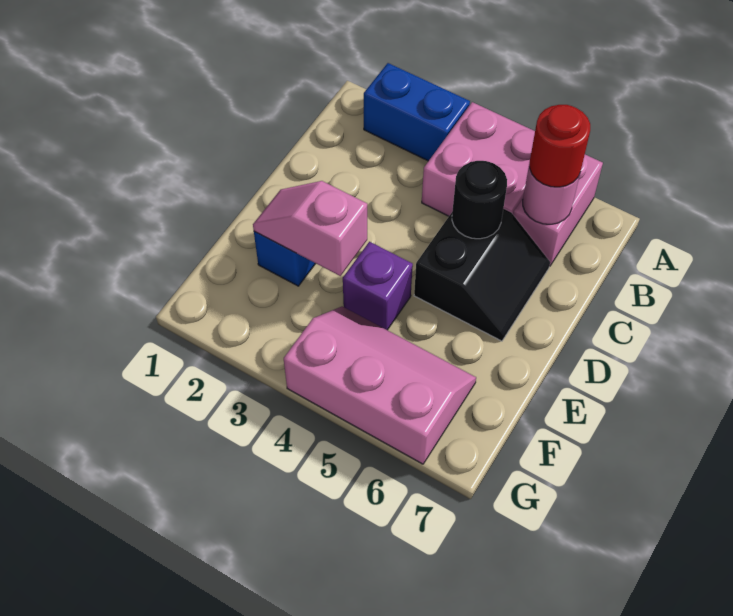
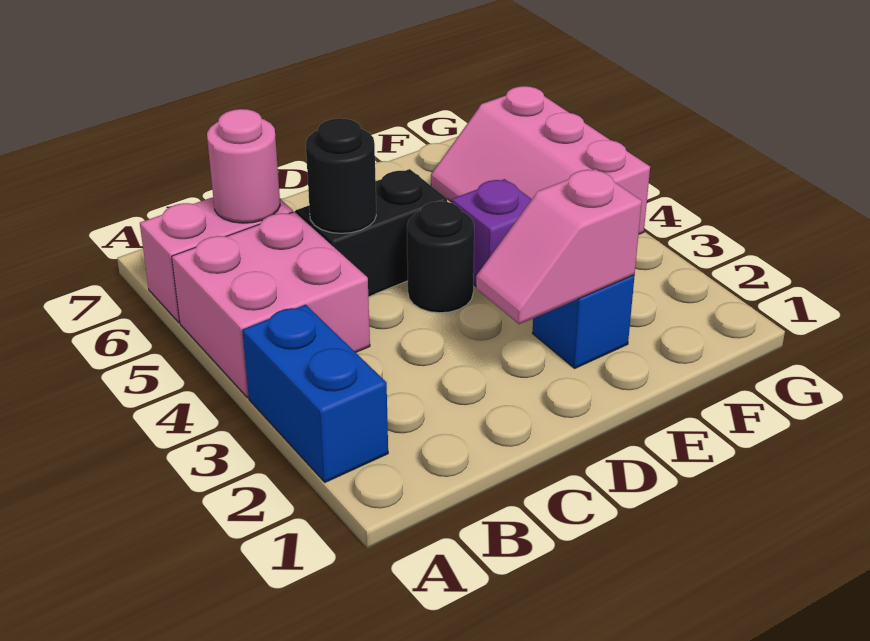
red round brick B6 level 3 -> none
none -> black round brick D4 level 1
pink slope E2:E3 level 2 top 3 -> pink slope D2:E2 level 2 top E

